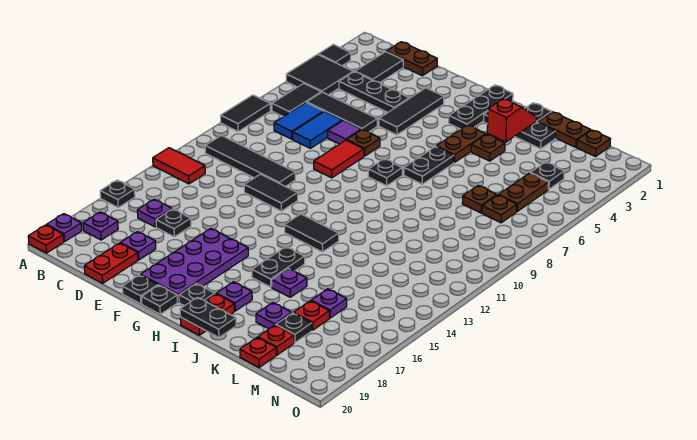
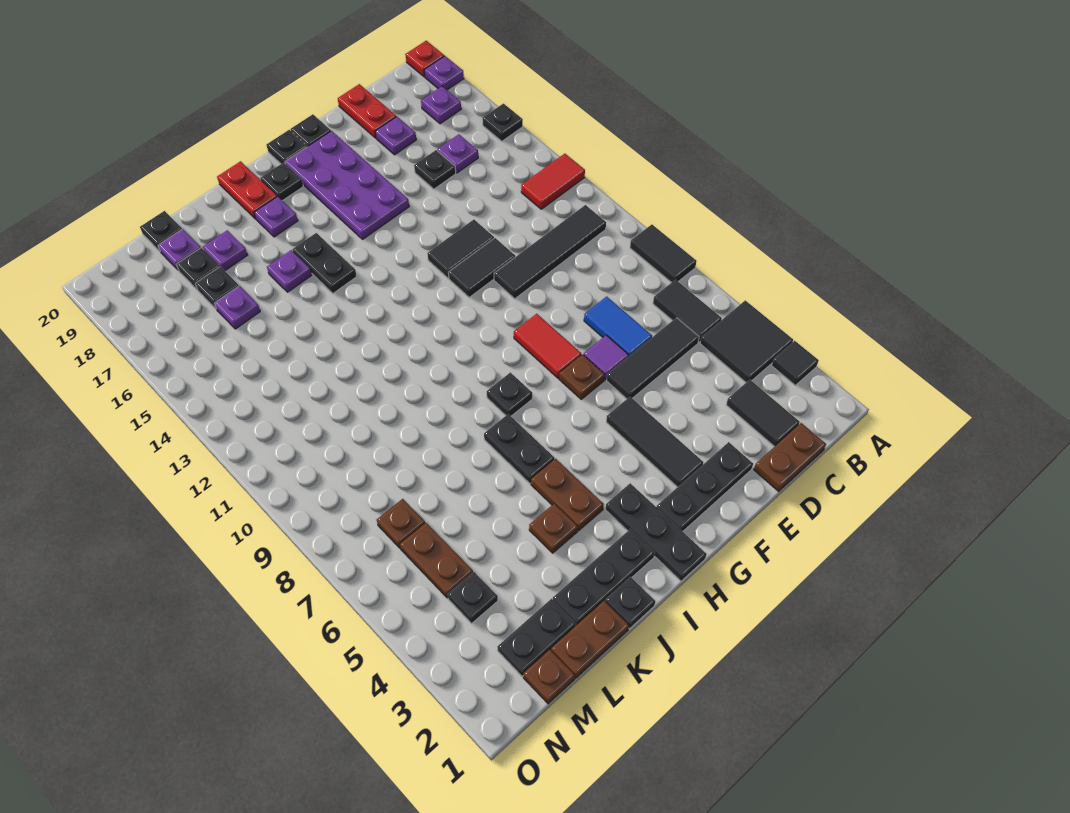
black plate C4:E4 level 1 -> black plate E2:G2 level 1
blue tile C7:C8 level 1 -> none
black tile H13:I13 level 1 -> black tile E13:F13 level 1
black plate I20:J20 level 2 -> black plate L2:M2 level 1
red slope J2:J3 level 2 top 3 -> none
brown plate L7 level 1 -> none
red plate L17 level 1 -> black plate L17 level 1
red plate L19 level 1 -> purple plate L19 level 1
red plate L20 level 1 -> black plate L20 level 1

